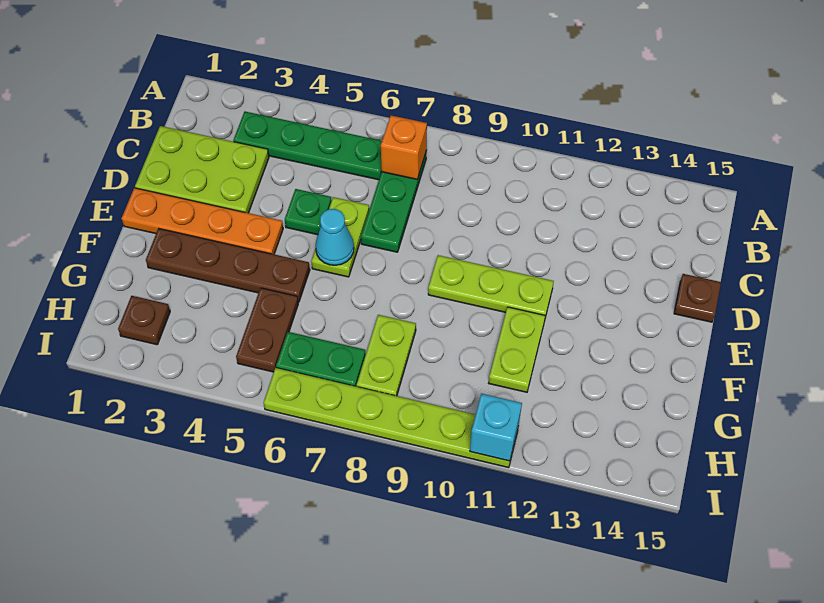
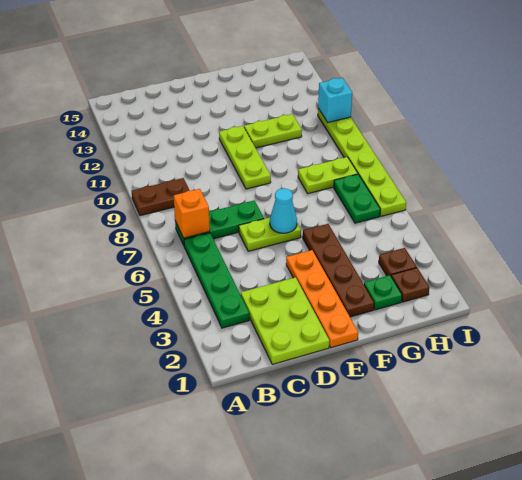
green plate D5 level 1 -> green plate G2 level 1
brown plate D15 level 1 -> brown plate H3 level 1
brown plate G5:H5 level 1 -> brown plate A9:B9 level 1

